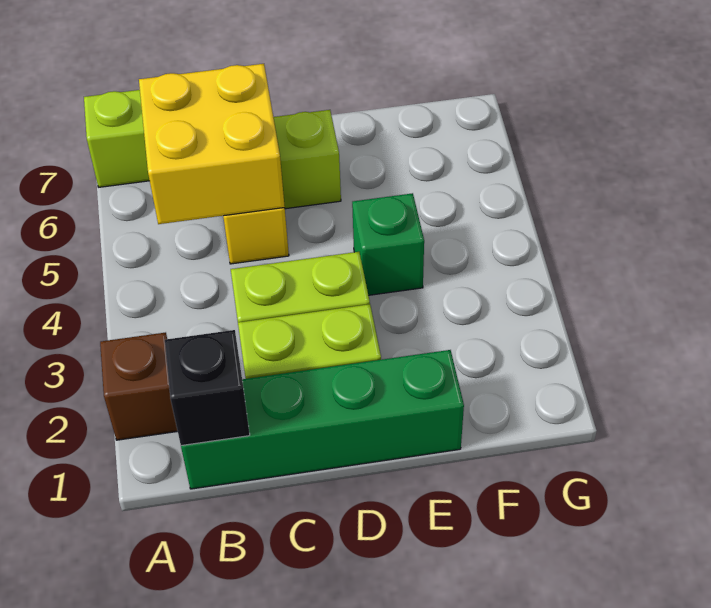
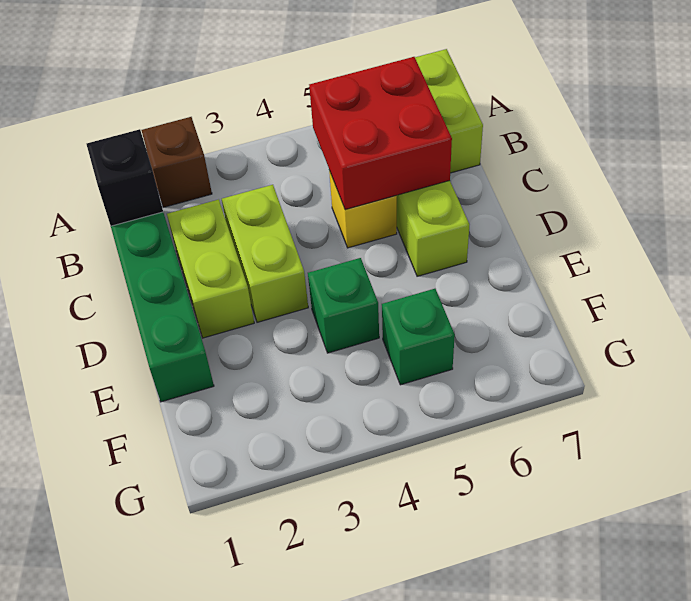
yellow brick B5:C6 level 2 -> red brick B5:C6 level 2
none -> green brick F5 level 1

